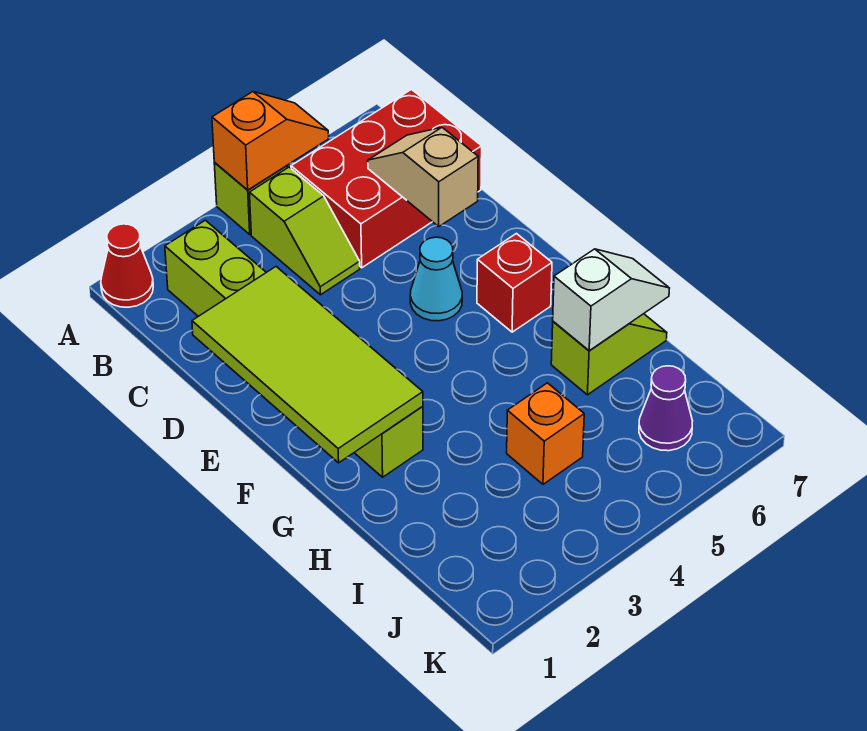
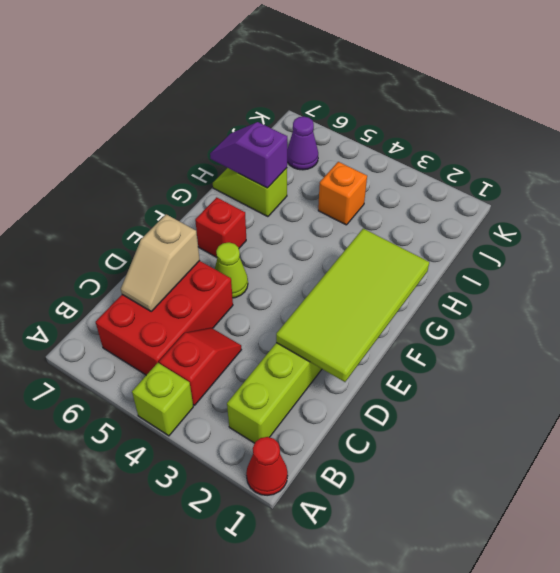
orange slope A4:A5 level 2 top 4 -> none
lime slope B4:C4 level 1 top B -> red slope B4:C4 level 1 top B
red brick B5:C7 level 1 -> red brick B5:D6 level 1
cyan cone E5 level 1 -> lime cone E5 level 1
white slope H6:H7 level 2 top 6 -> purple slope H6:H7 level 2 top 6

